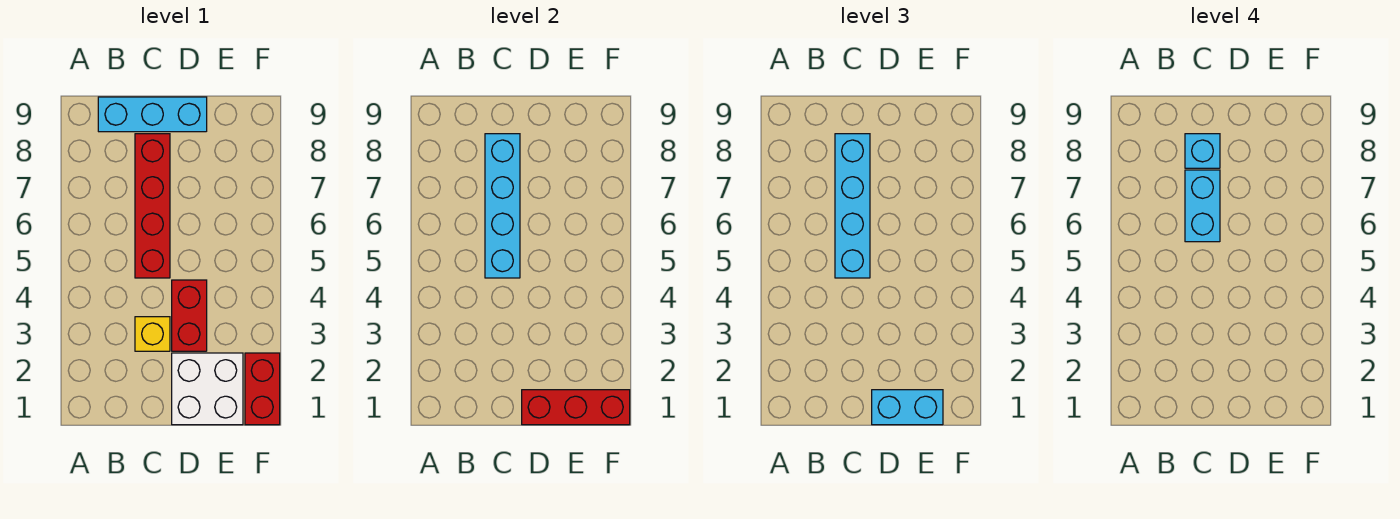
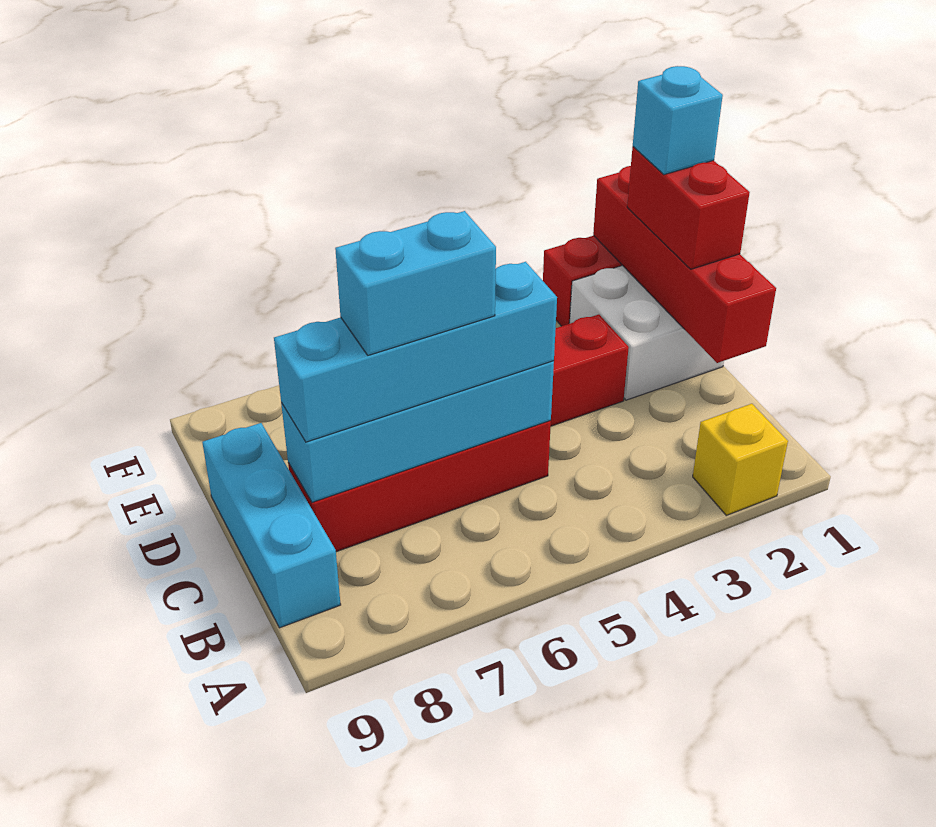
yellow brick C3 level 1 -> yellow brick A2 level 1
cyan brick C8 level 4 -> cyan brick E1 level 4
red brick D1:F1 level 2 -> red brick C1:F1 level 2
cyan brick D1:E1 level 3 -> red brick D1:E1 level 3

